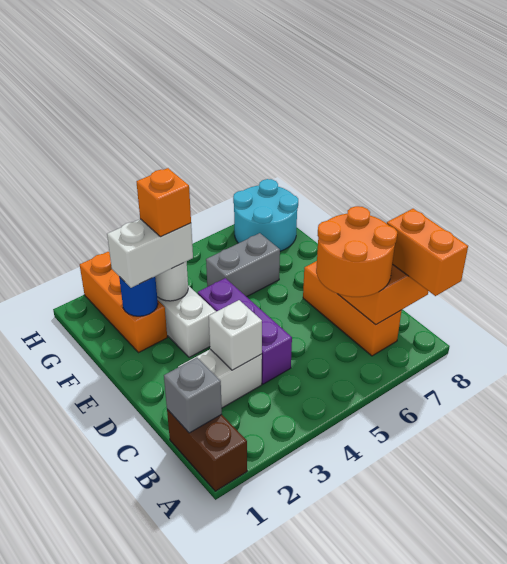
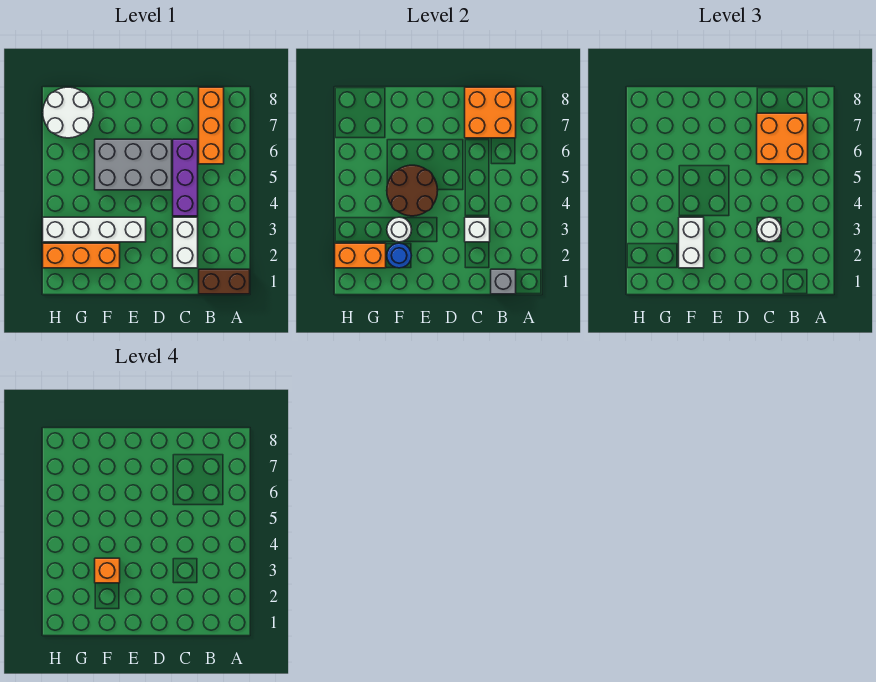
orange brick A8:B8 level 3 -> orange brick G2:H2 level 2
orange round brick B6:C7 level 3 -> orange brick B6:C7 level 3
orange brick B7:D7 level 1 -> orange brick B6:B8 level 1
none -> white round brick C3 level 3
purple brick C4:E4 level 1 -> purple brick C4:C6 level 1
none -> brown round brick E4:F5 level 2
grey brick F5:F6 level 1 -> grey brick D5:F6 level 1
cyan round brick G7:H8 level 1 -> white round brick G7:H8 level 1

